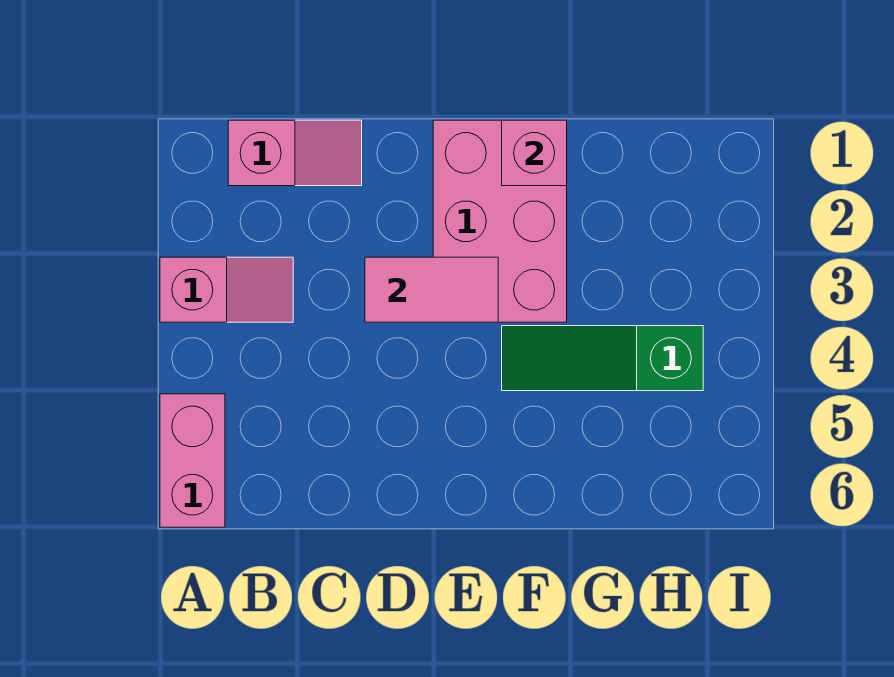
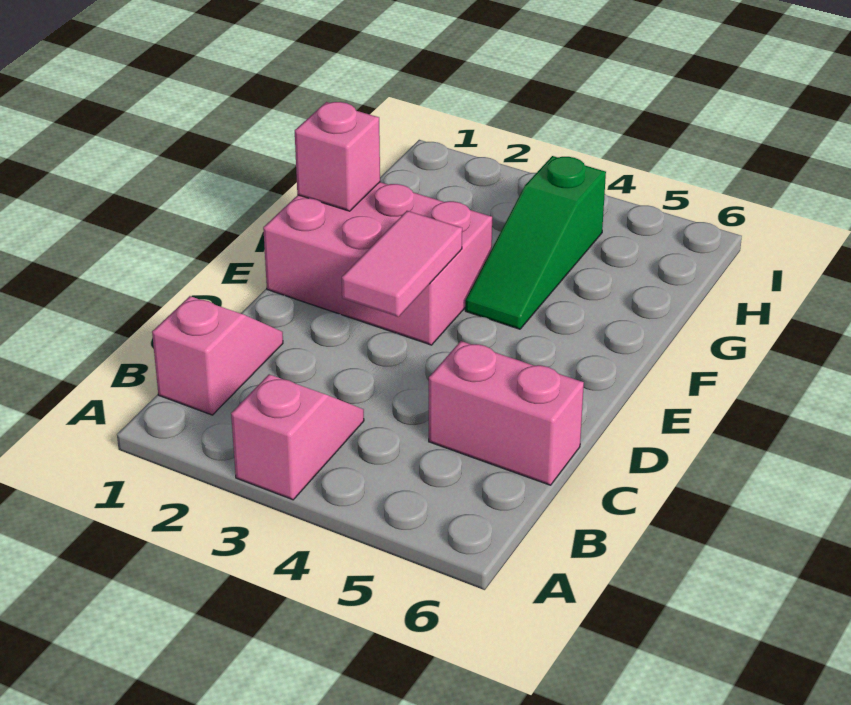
pink brick A5:A6 level 1 -> pink brick C5:C6 level 1

